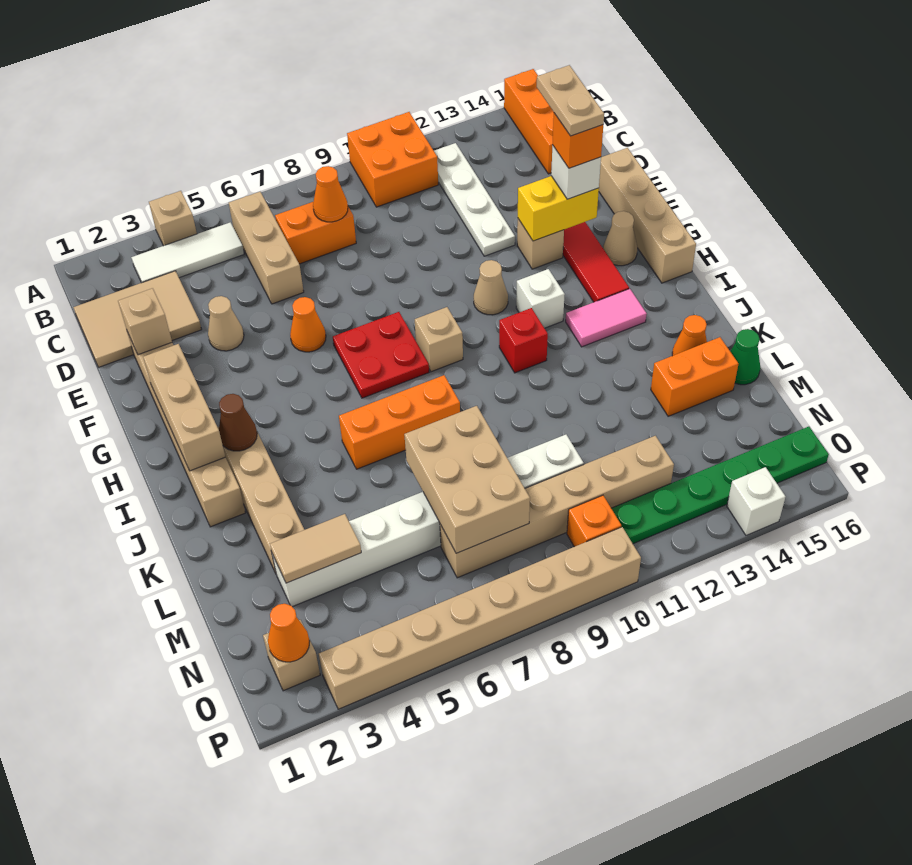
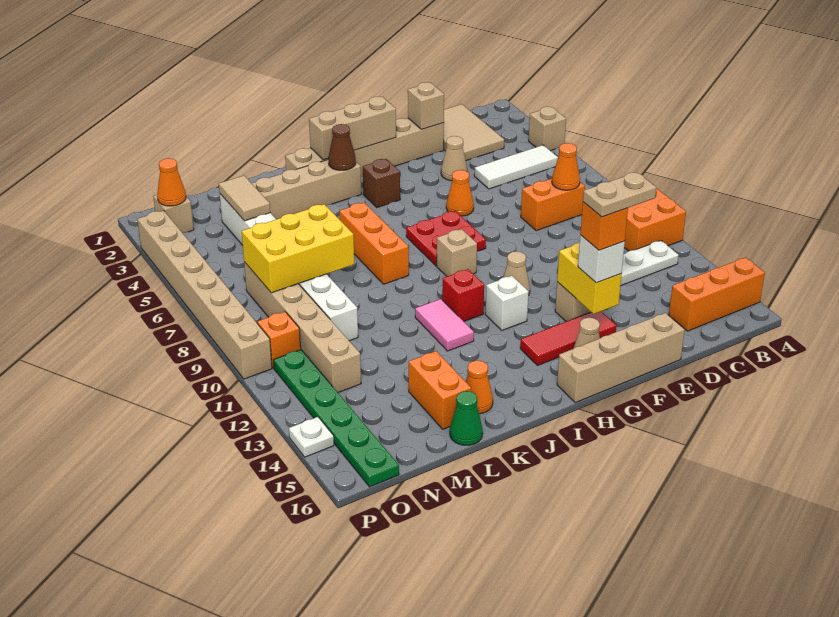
white tile B3:B5 level 1 -> white tile B5:D5 level 1
tan brick B6:D6 level 1 -> none
orange brick C7:C8 level 1 -> orange brick C8:D8 level 1
none -> brown brick H4 level 1
pink tile I13:I14 level 1 -> pink tile J11:J12 level 1
tan brick L7:N8 level 2 -> yellow brick L7:N8 level 2
white brick P14 level 1 -> white plate P14 level 1

